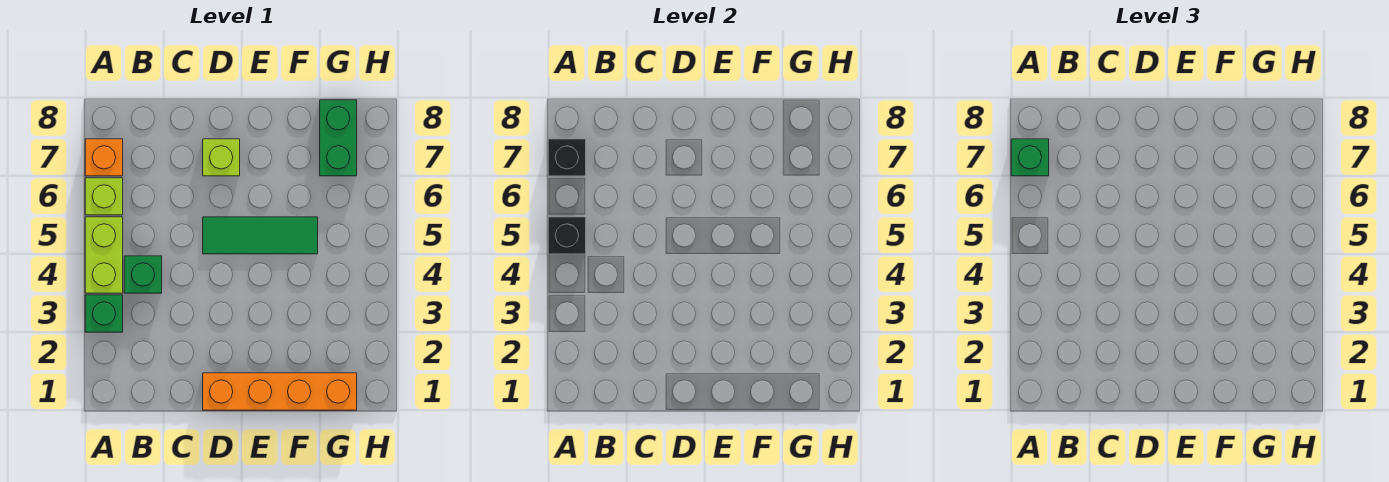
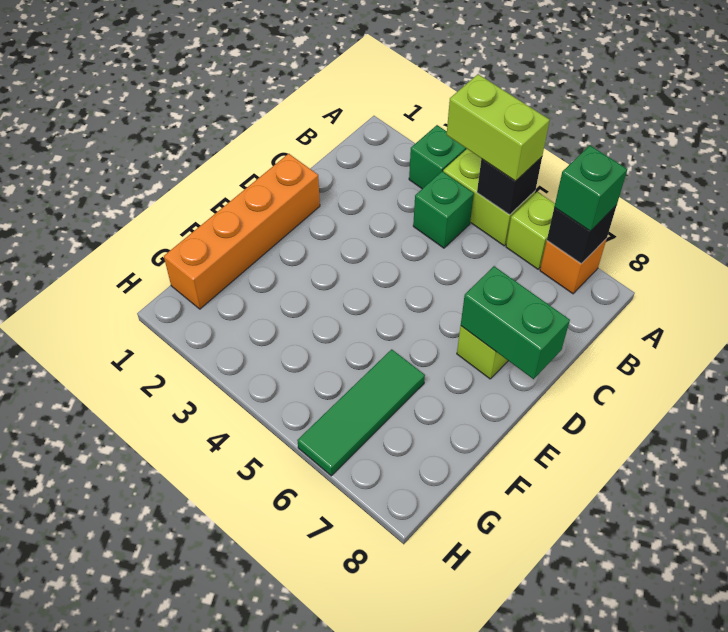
none -> lime brick A4:A5 level 3
green tile D5:F5 level 1 -> green tile F6:H6 level 1
green brick G7:G8 level 1 -> green brick D7:D8 level 2

